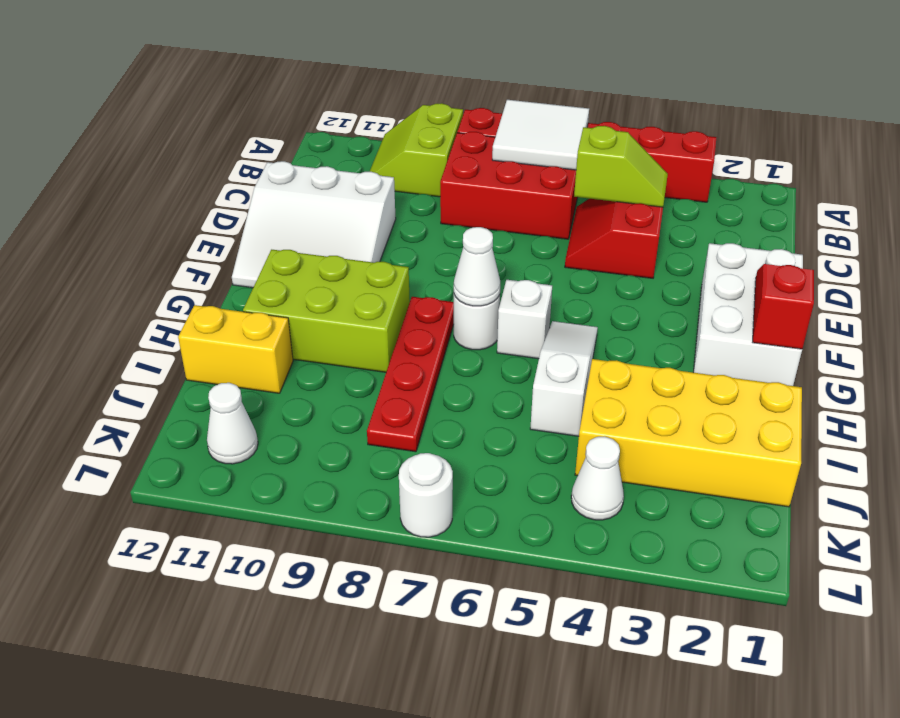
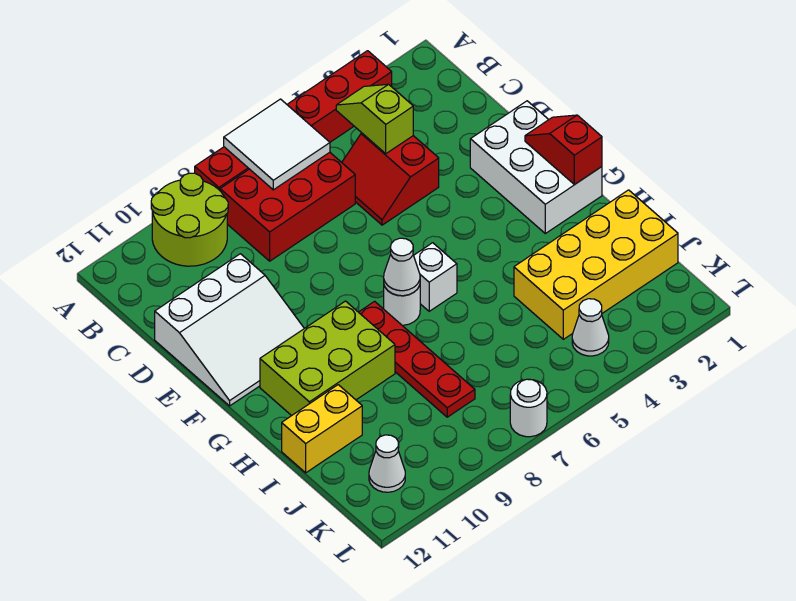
lime slope A9:B10 level 1 top 9 -> lime round brick A9:B10 level 1
lime slope C4:C5 level 2 top 5 -> lime slope B4:C4 level 2 top C
white slope G5:I5 level 1 top I -> none

